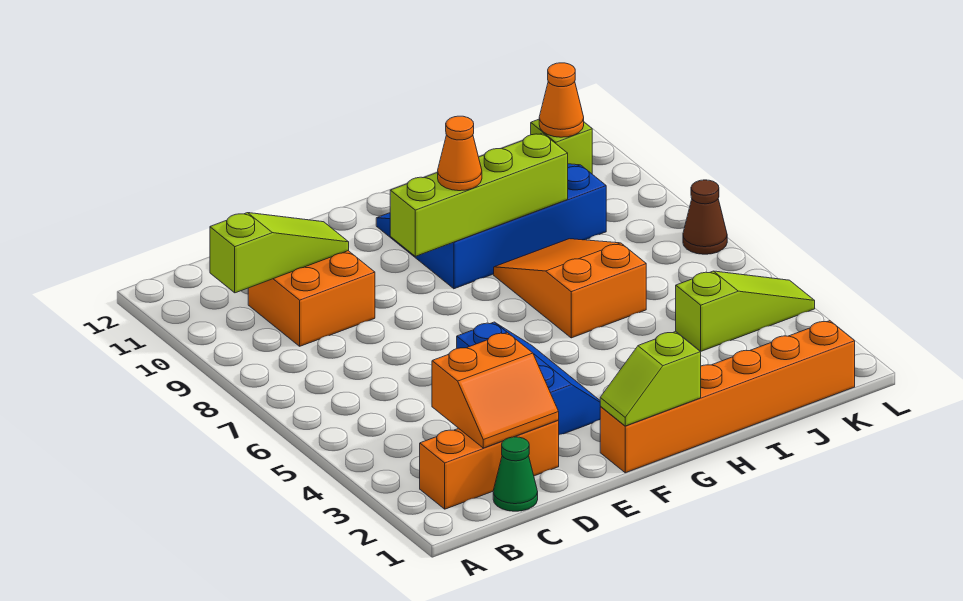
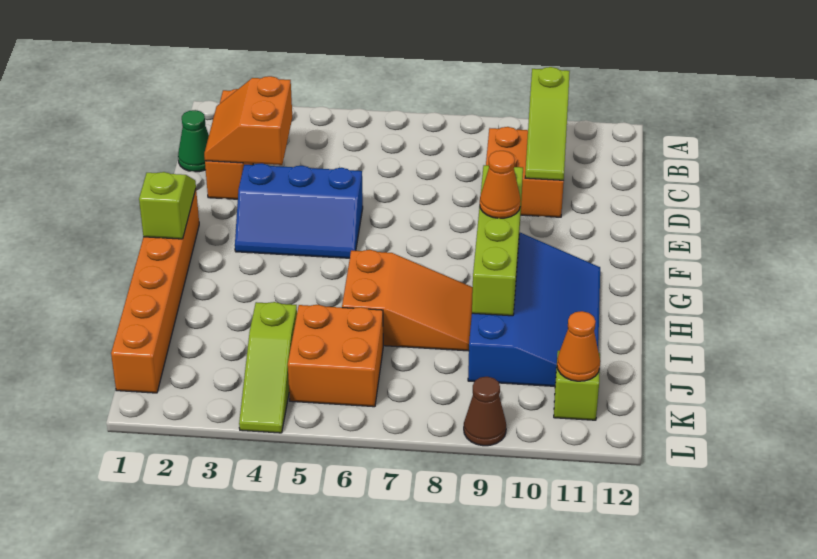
none -> orange brick J5:K6 level 1
brown cone L7 level 1 -> brown cone L9 level 1

